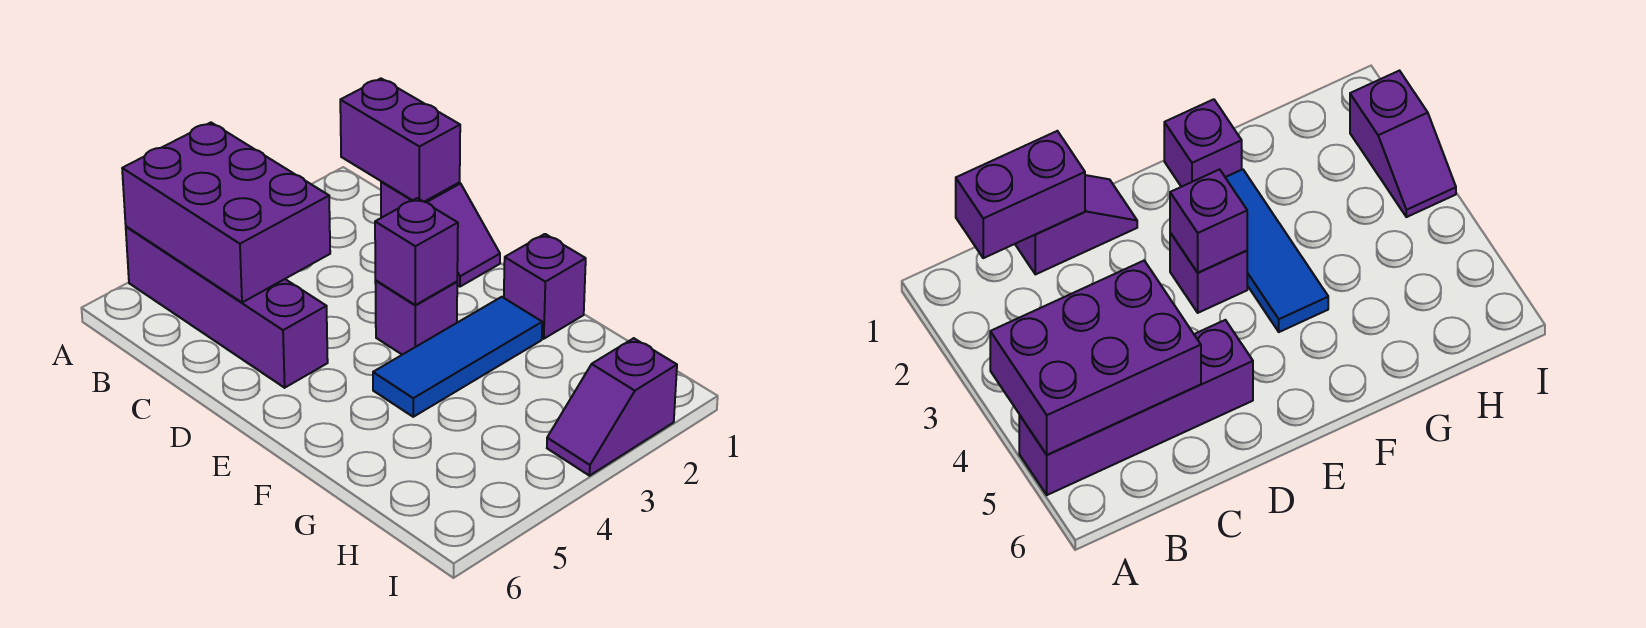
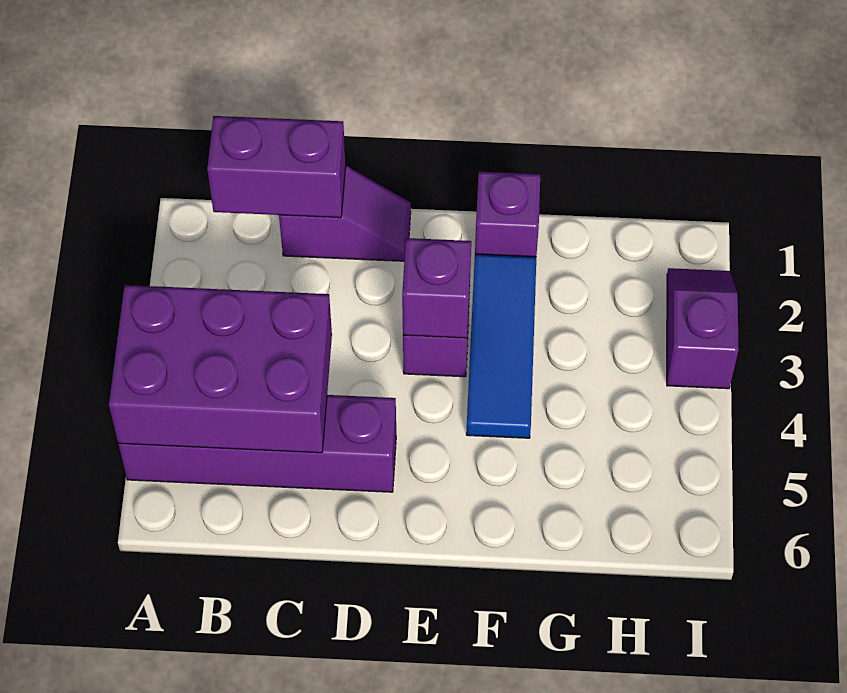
purple slope I2:I3 level 1 top 2 -> purple slope I2:I3 level 1 top 3

